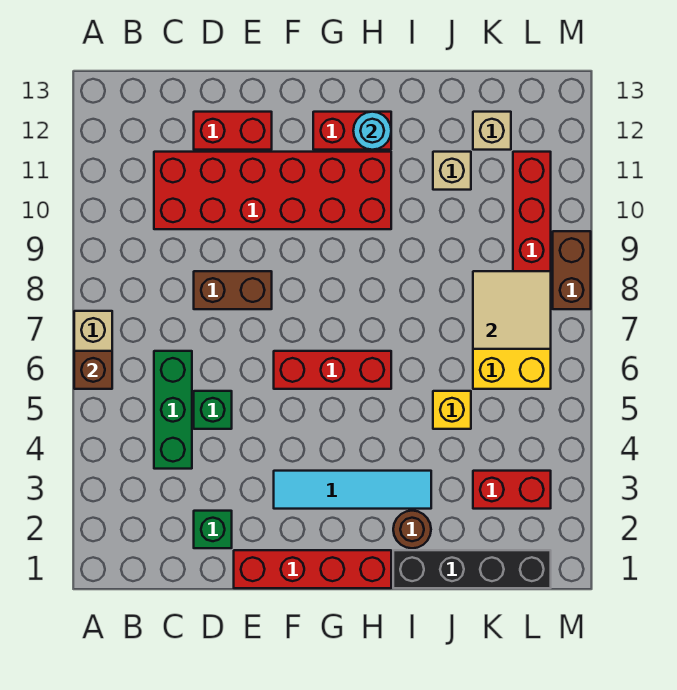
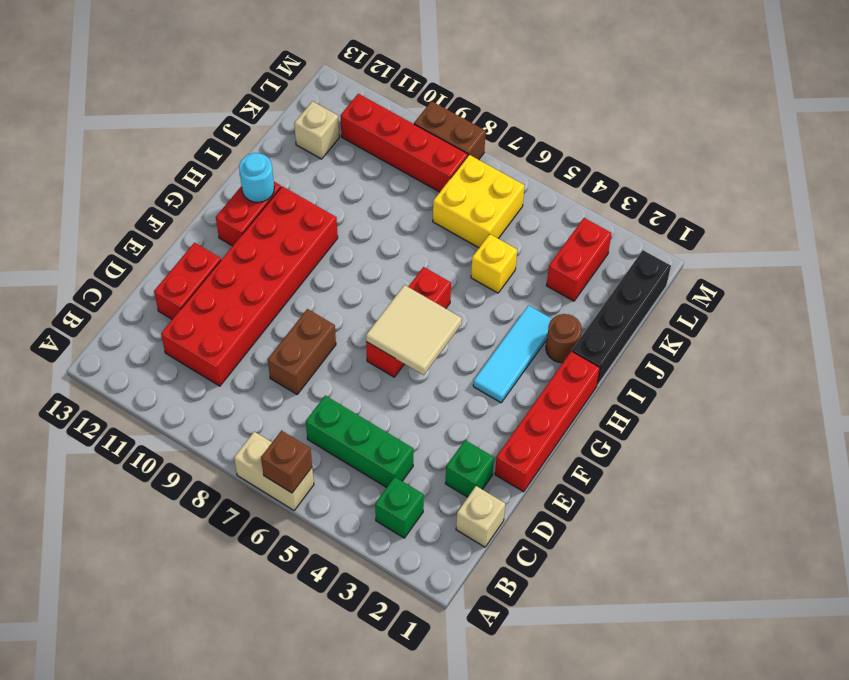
green brick D5 level 1 -> green brick B3 level 1
cyan tile F3:I3 level 1 -> cyan tile G3:I3 level 1
tan brick J11 level 1 -> tan brick C1 level 1
tan tile K7:L8 level 2 -> tan tile F5:G6 level 2

